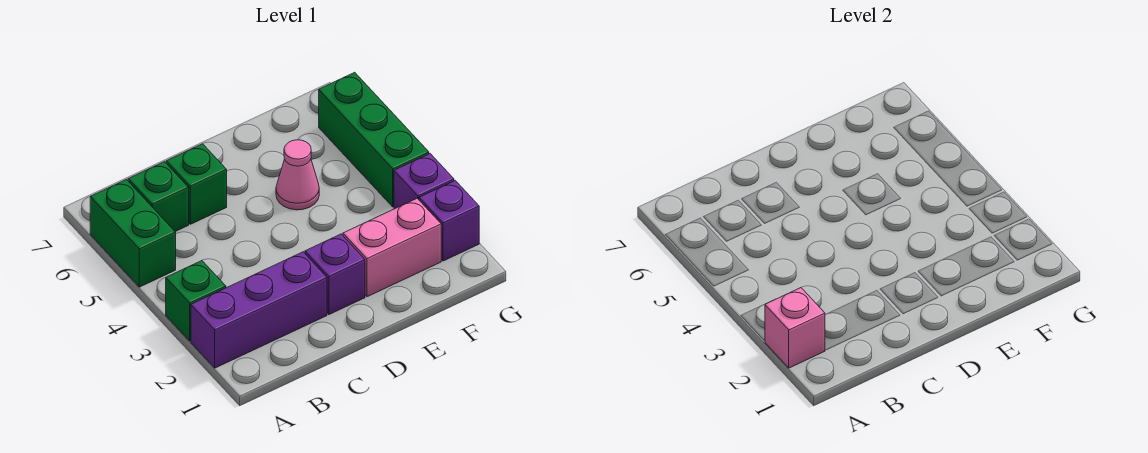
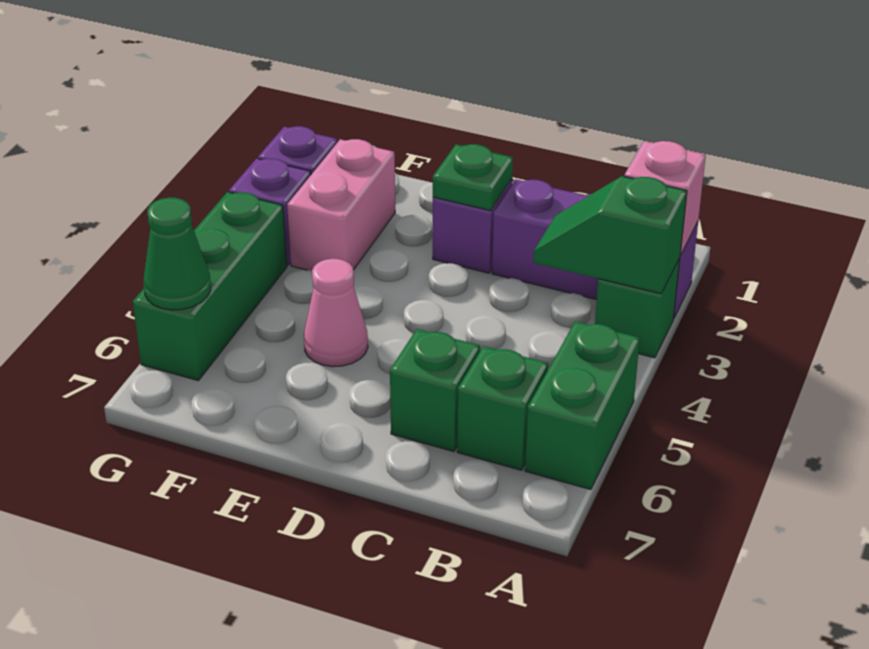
none -> green slope A3:B3 level 2 top A
none -> green plate D2 level 2
pink brick E2:F2 level 1 -> pink brick F2:F3 level 1
none -> green cone G6 level 2

